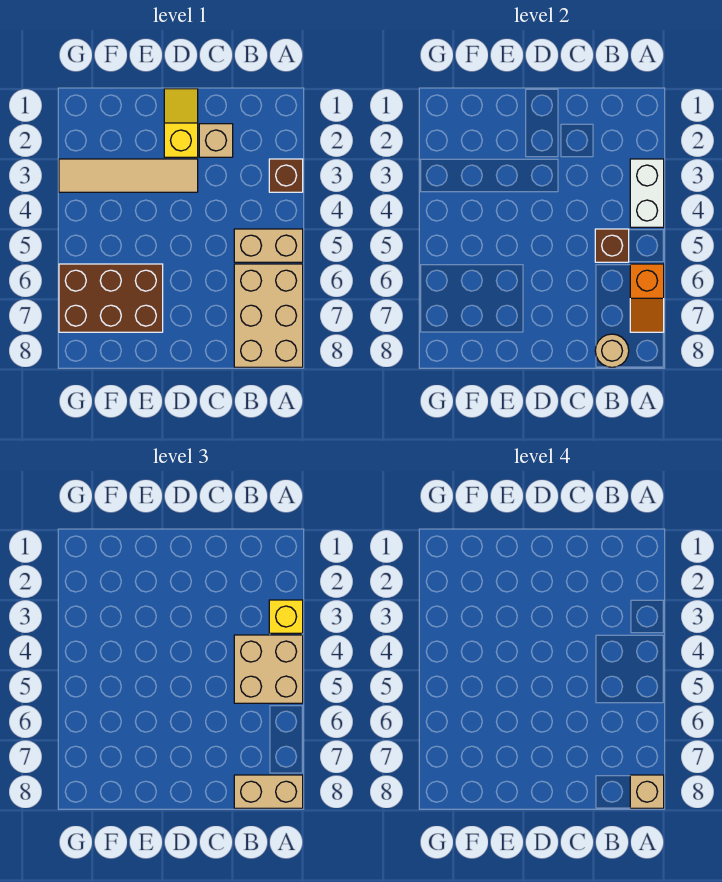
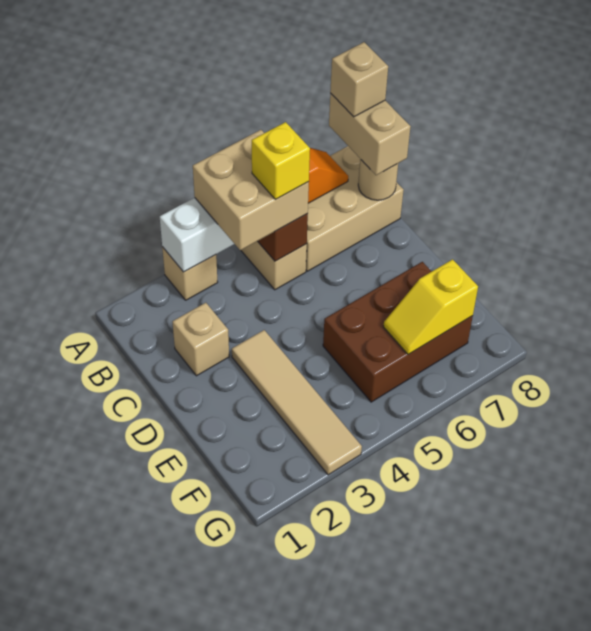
brown brick A3 level 1 -> tan brick A3 level 1
yellow brick A3 level 3 -> yellow brick B5 level 4
yellow slope D1:D2 level 1 top 2 -> yellow slope F6:F7 level 2 top 7
brown brick E6:G7 level 1 -> brown brick E5:F7 level 1

